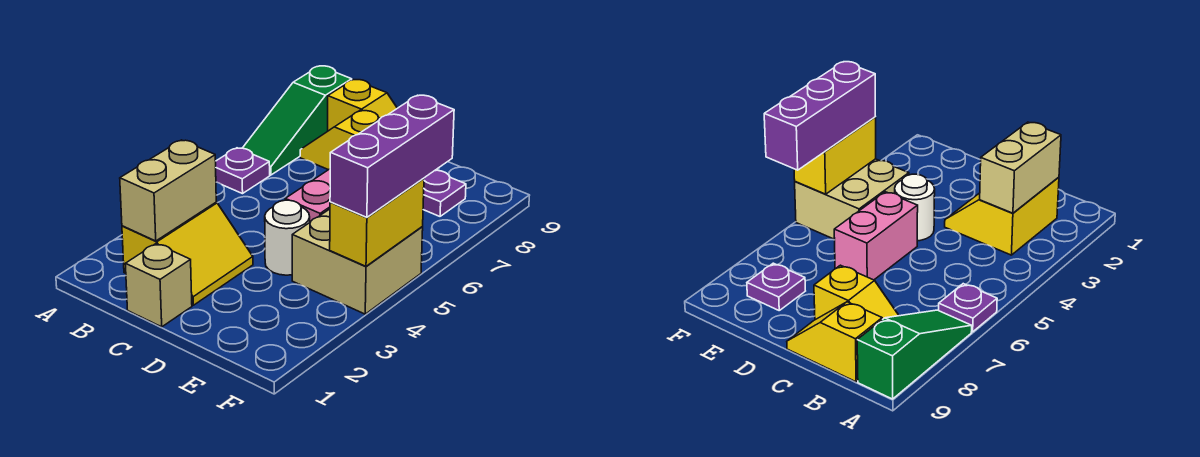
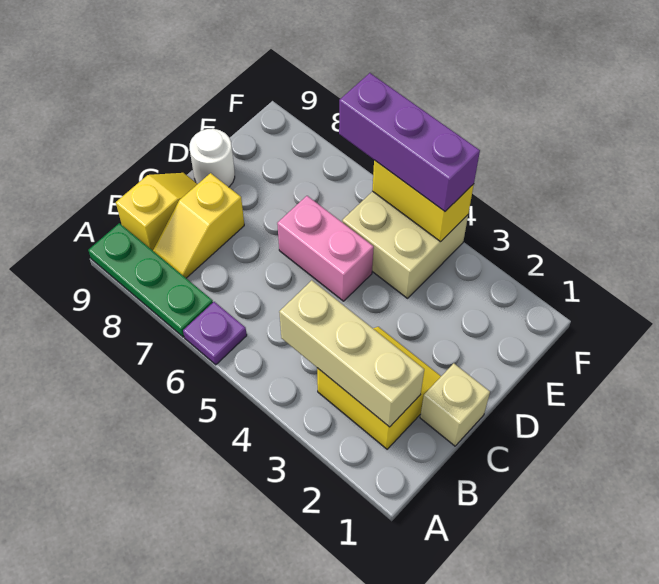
green slope A7:A9 level 1 top 9 -> green plate A7:A9 level 1
tan brick B2:B3 level 2 -> tan brick B2:B4 level 2
white round brick D4 level 1 -> white round brick D9 level 1
purple plate E8 level 1 -> none

